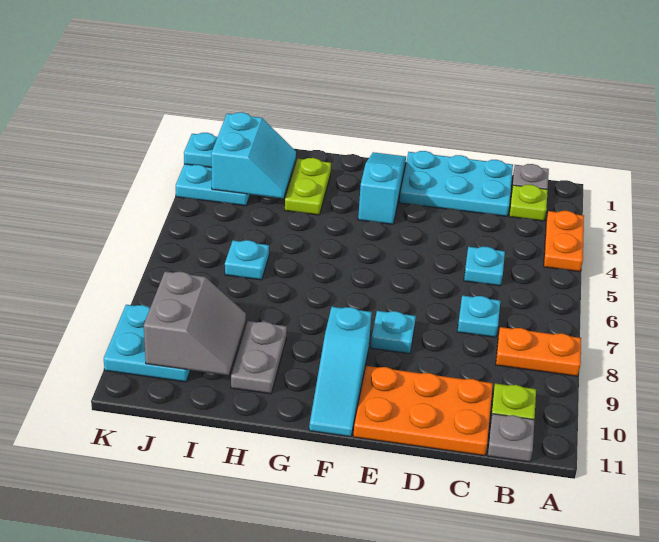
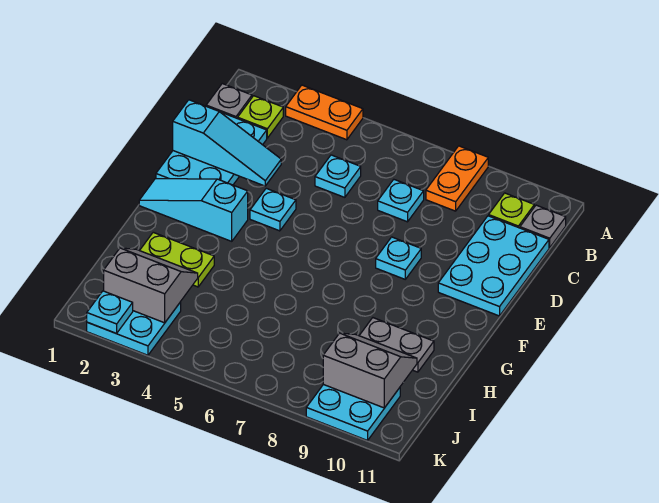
orange plate C10:E11 level 1 -> cyan plate C10:E11 level 1
cyan slope F9:F11 level 1 top 9 -> cyan slope D1:D3 level 2 top 1
cyan slope I2:J3 level 2 top J -> grey slope I2:J3 level 2 top J
cyan plate I6 level 1 -> cyan plate E4 level 1

